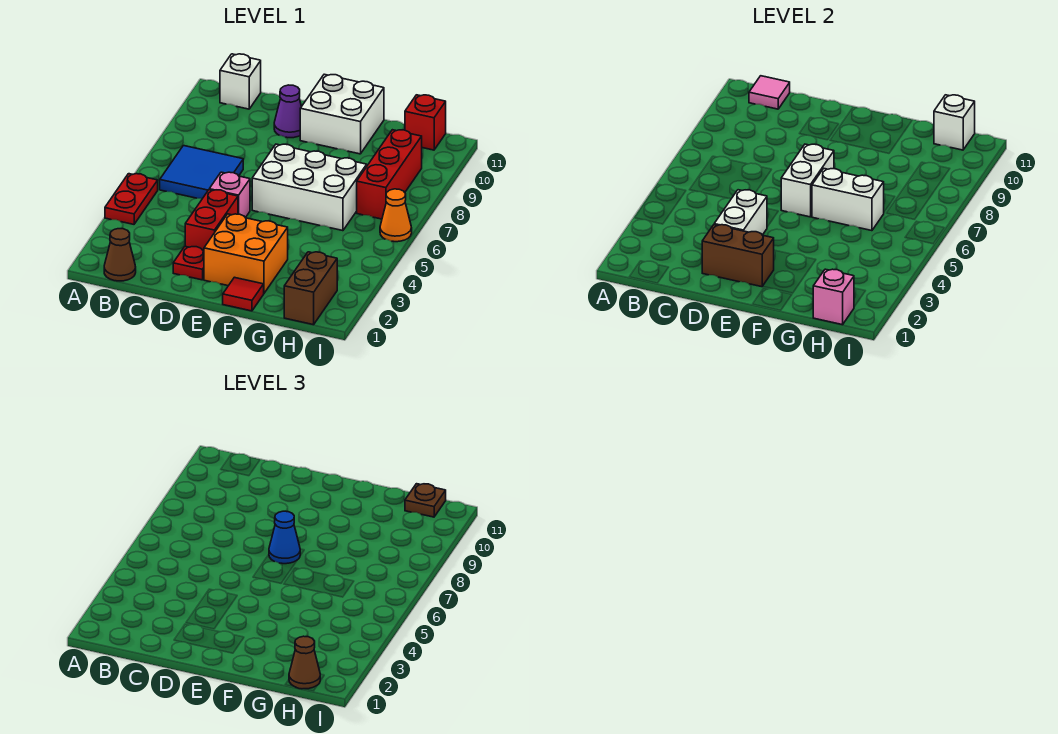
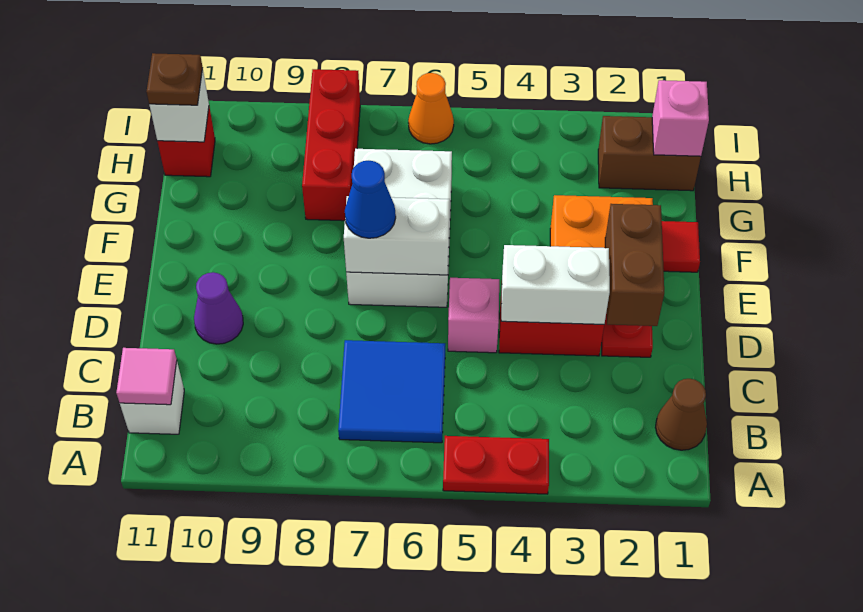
white brick E10:F11 level 1 -> none
white brick F6:G6 level 2 -> none
brown cone H1 level 3 -> none
red brick H7:H9 level 1 -> red brick G8:I8 level 1

